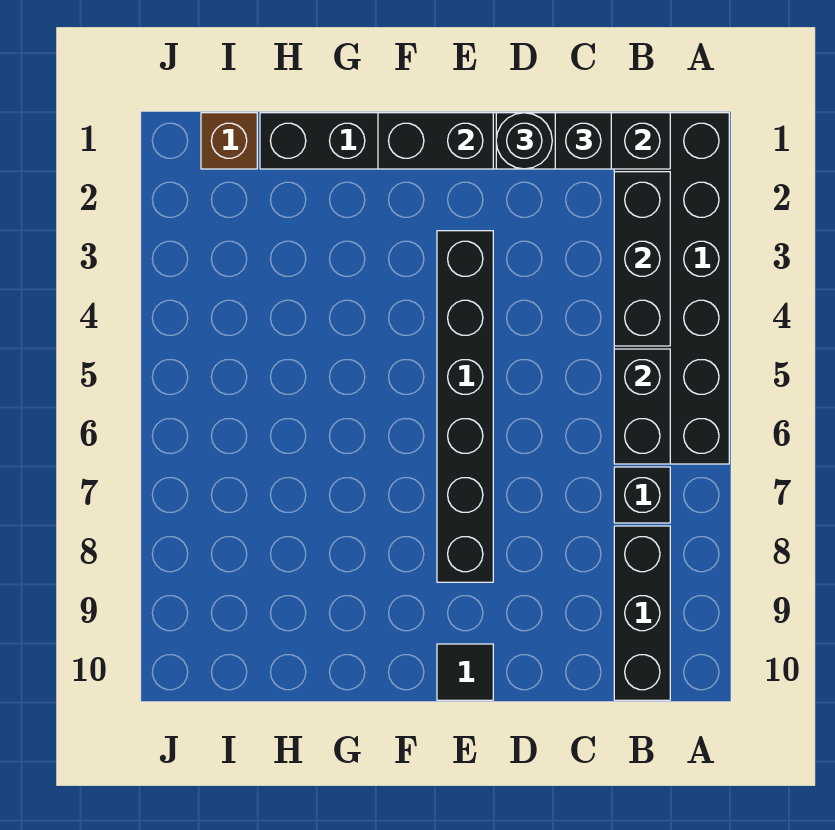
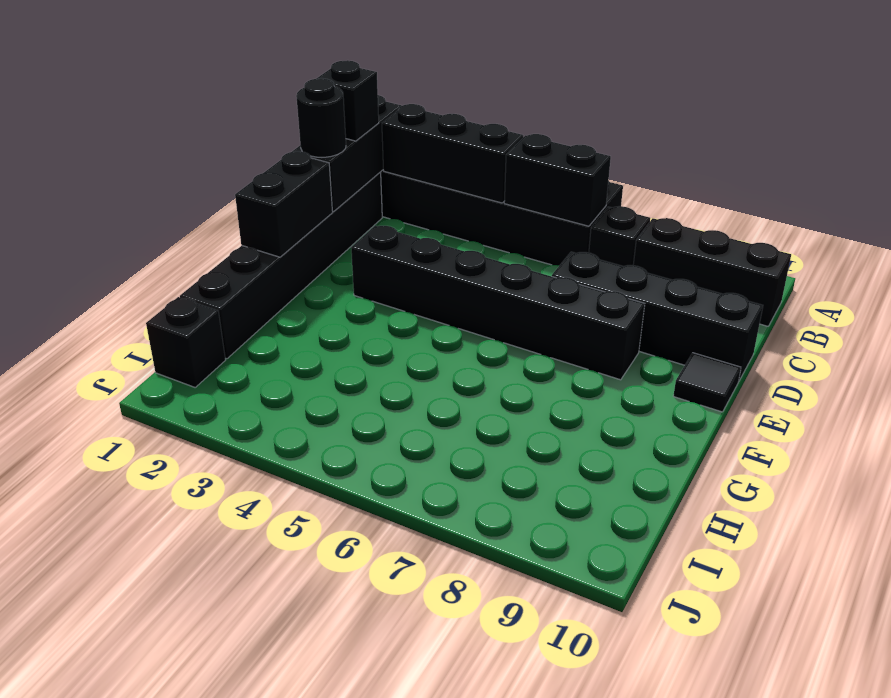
none -> black brick D7:D10 level 1
brown brick I1 level 1 -> black brick I1 level 1

